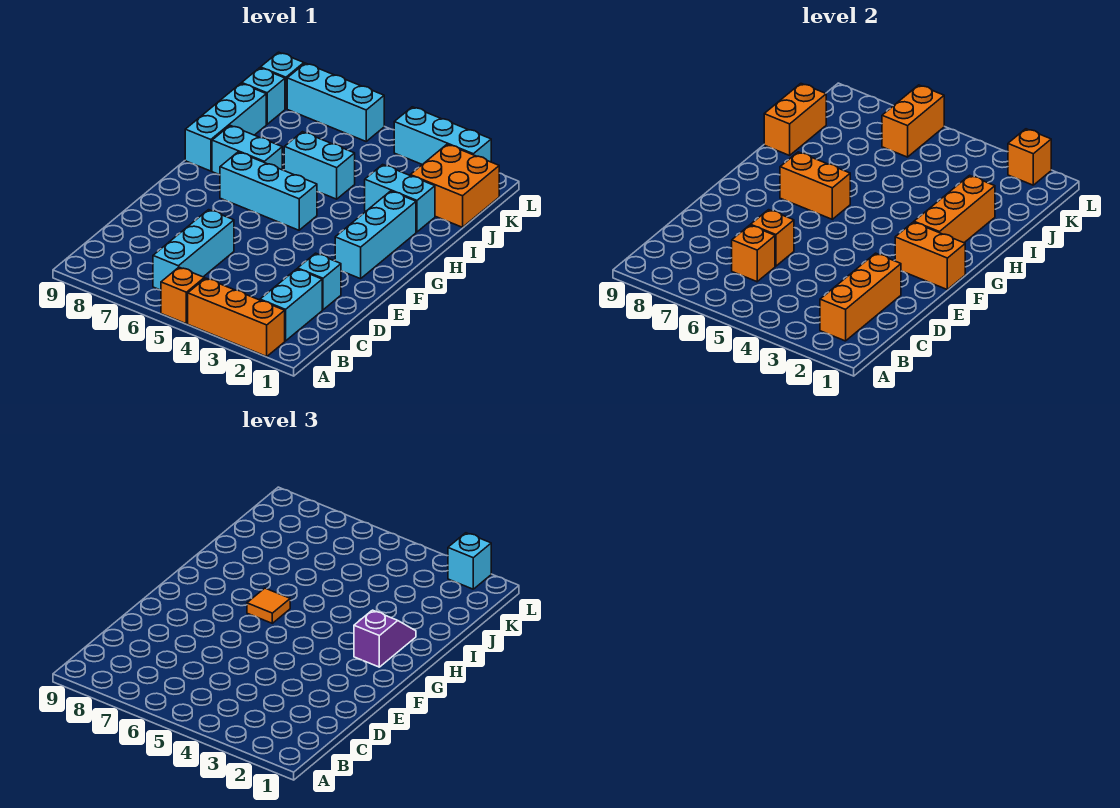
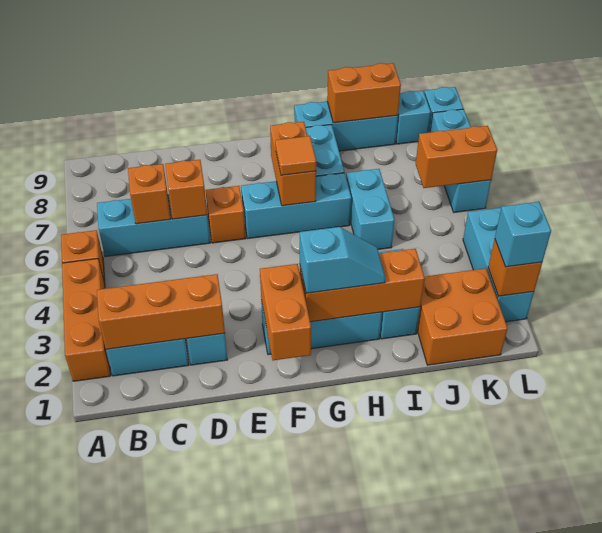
none -> orange brick E6 level 1
purple slope G2:H2 level 3 top G -> cyan slope G2:H2 level 3 top G
cyan brick G5:G7 level 1 -> cyan brick F6:H6 level 1

